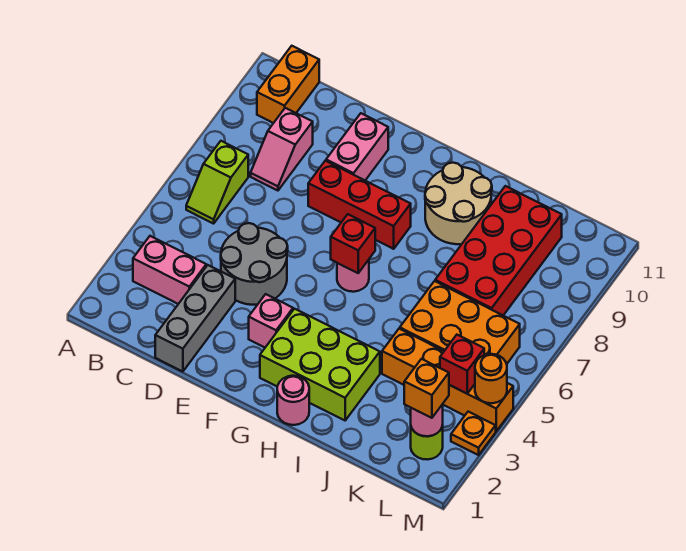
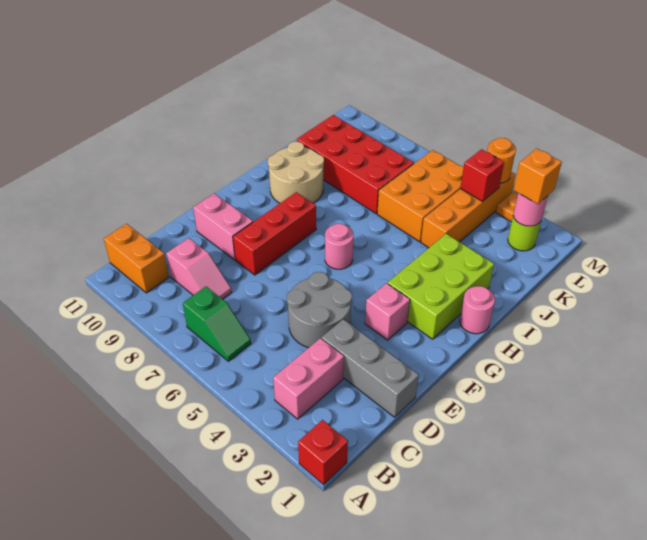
lime slope B6:B7 level 1 top 7 -> green slope B6:B7 level 1 top 7
red brick G6 level 2 -> red brick A1 level 1

